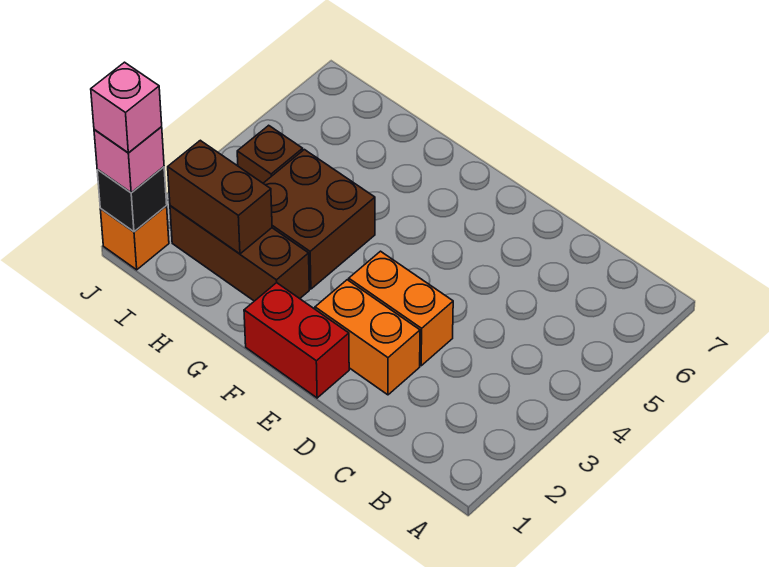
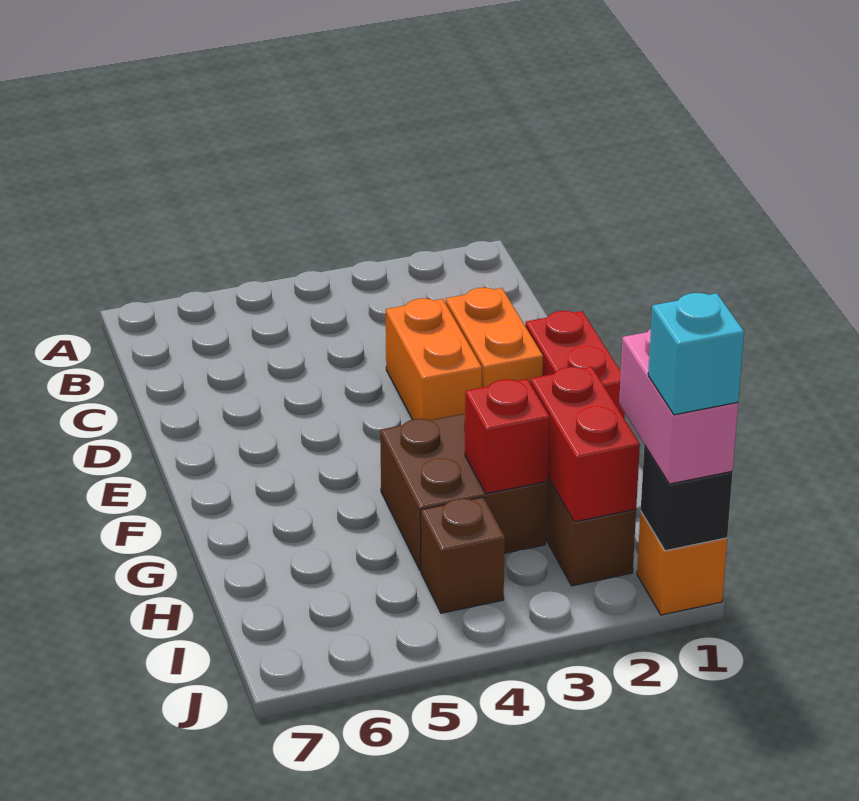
brown brick H2:I2 level 2 -> red brick H2:I2 level 2
none -> red brick H3 level 2
pink brick J1 level 3 -> pink brick I1:J1 level 3
pink brick J1 level 4 -> cyan brick J1 level 4

